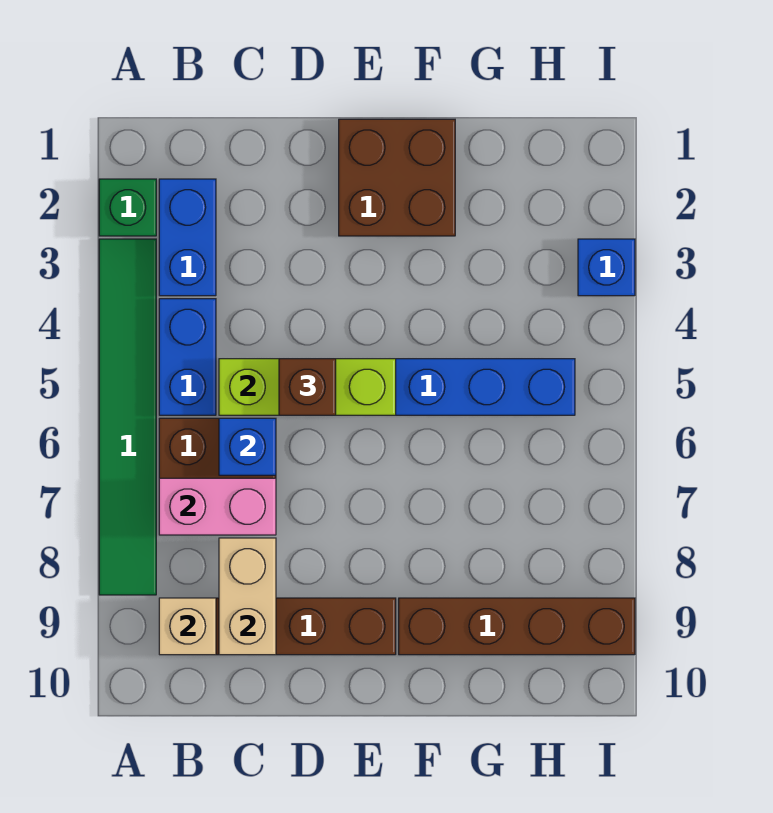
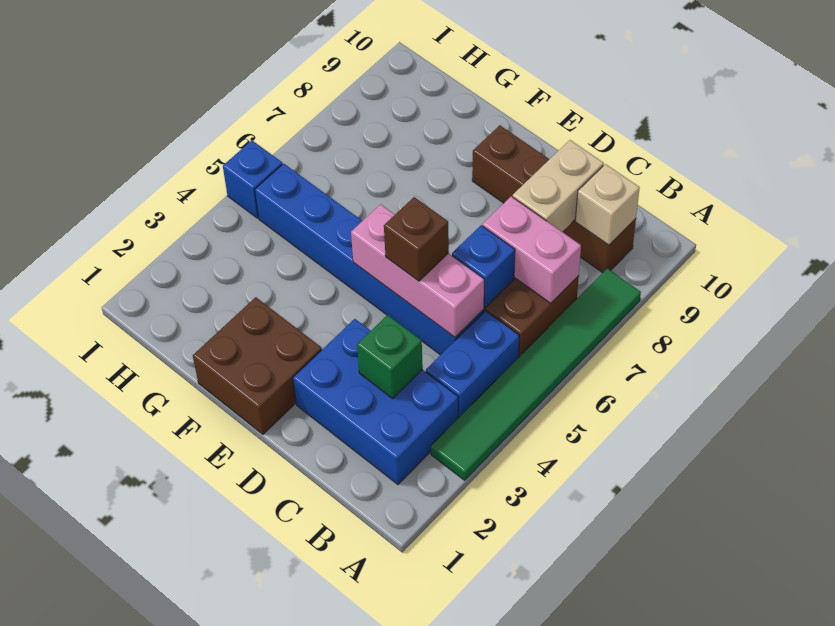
green brick A2 level 1 -> green brick C3 level 2
blue brick B2:B3 level 1 -> blue brick B2:D3 level 1
lime brick C5:E5 level 2 -> pink brick C5:E5 level 2
brown brick F9:I9 level 1 -> none
blue brick I3 level 1 -> blue brick I5 level 1

